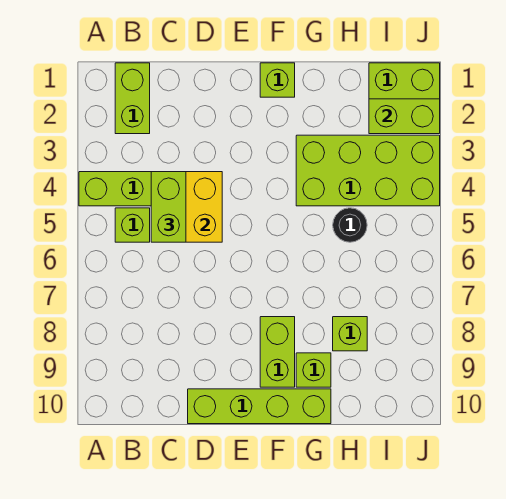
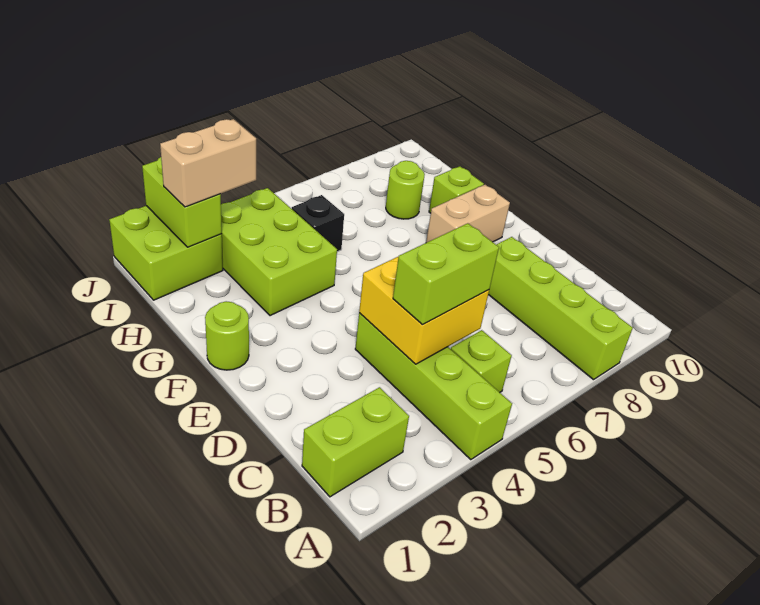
lime brick D10:G10 level 1 -> lime brick A8:D8 level 1
lime brick F1 level 1 -> lime round brick F1 level 1
lime brick F8:F9 level 1 -> tan brick F8:F9 level 1
lime brick G3:J4 level 1 -> lime brick G3:I4 level 1
black round brick H5 level 1 -> black brick H5 level 1
lime brick H8 level 1 -> lime round brick H8 level 1
none -> tan brick I2:I3 level 3

